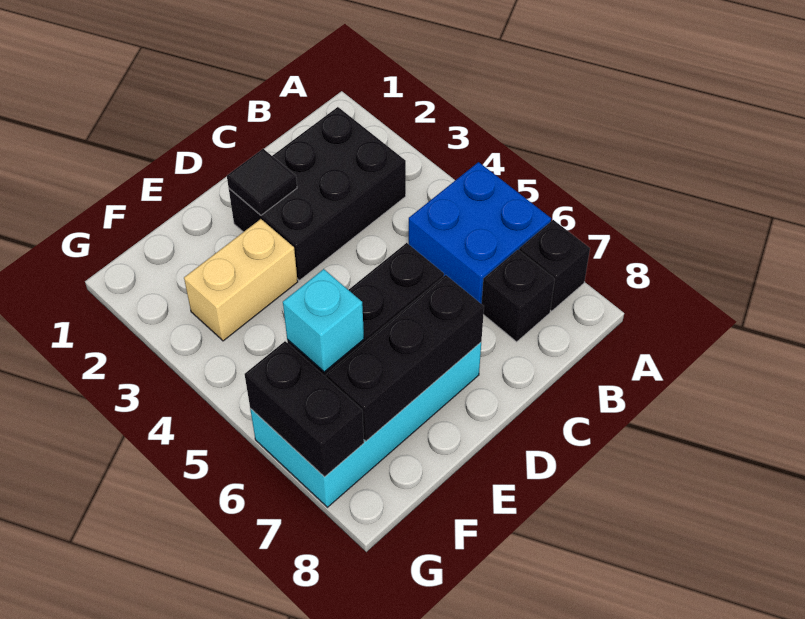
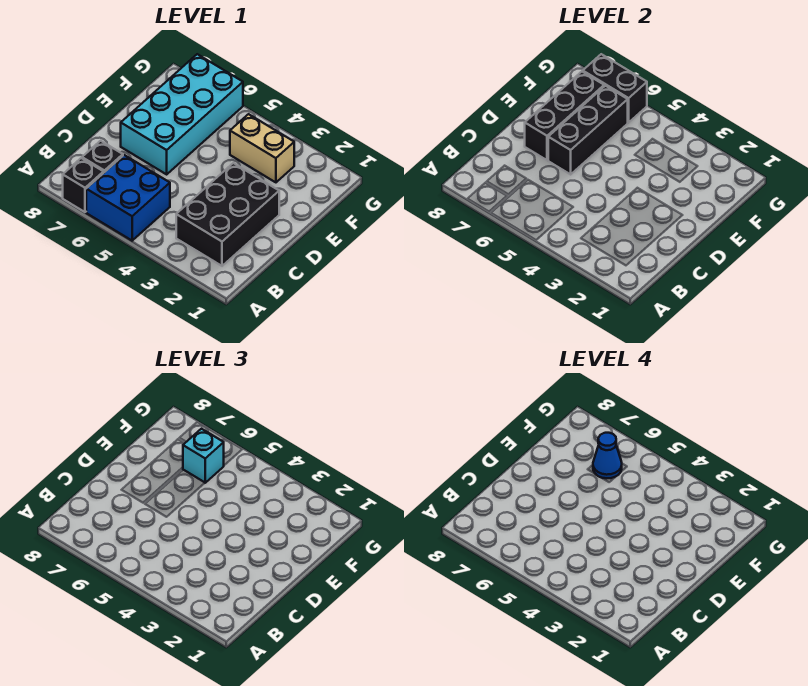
black tile D2 level 2 -> none
tan brick E3:F3 level 1 -> tan brick F3:F4 level 1
none -> blue cone F6 level 4

